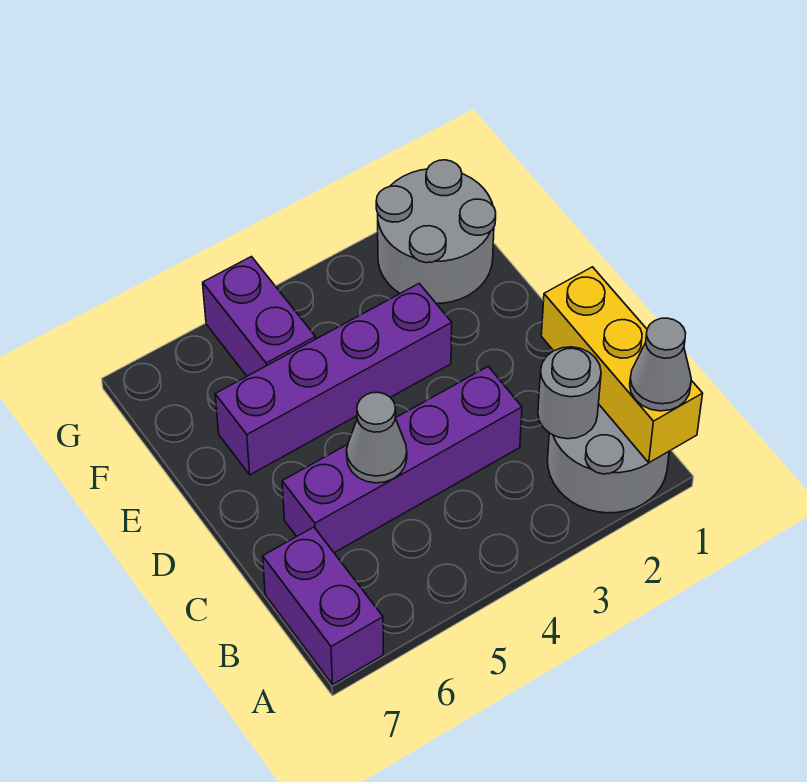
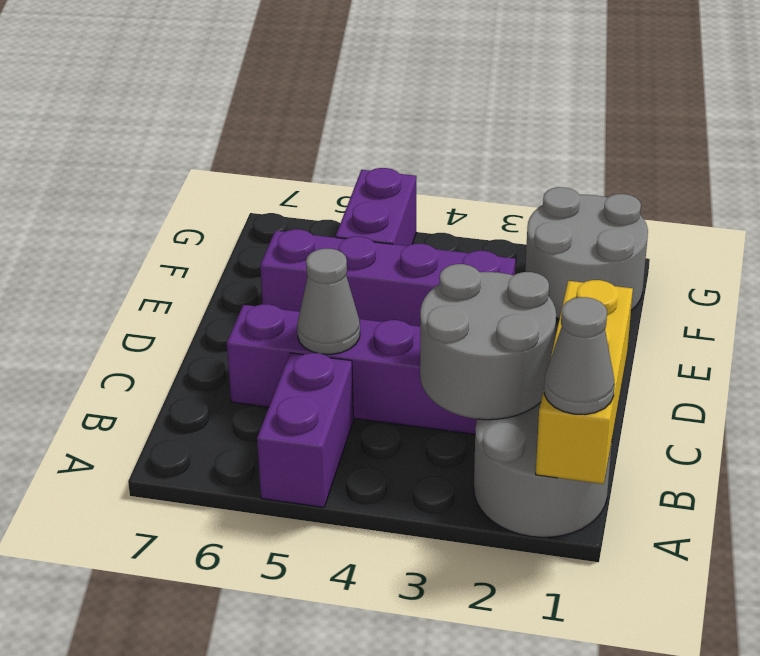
purple brick A7:B7 level 1 -> purple brick A5:B5 level 1
grey round brick B2 level 2 -> grey round brick B2:C3 level 2

